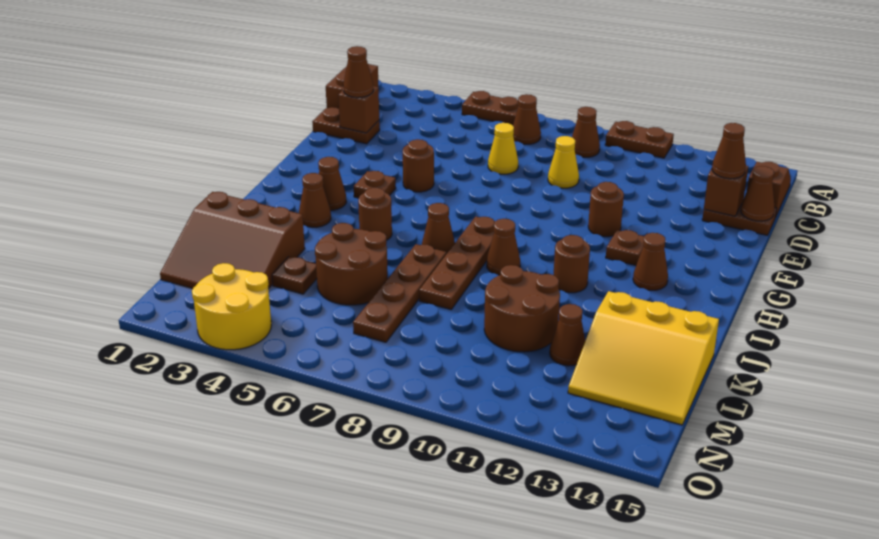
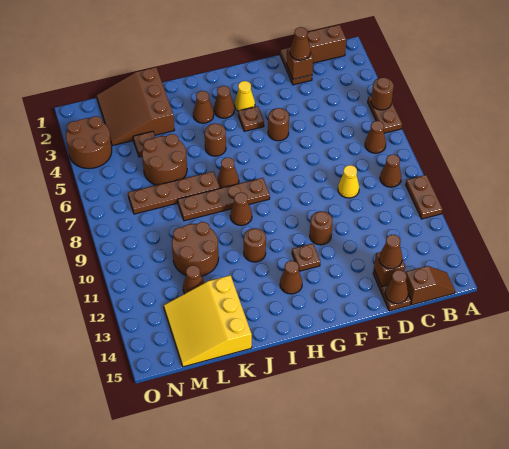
none -> brown round brick A5 level 2
yellow cone D7 level 1 -> yellow cone G3 level 1
yellow round brick N3:O4 level 1 -> brown round brick N3:O4 level 1

